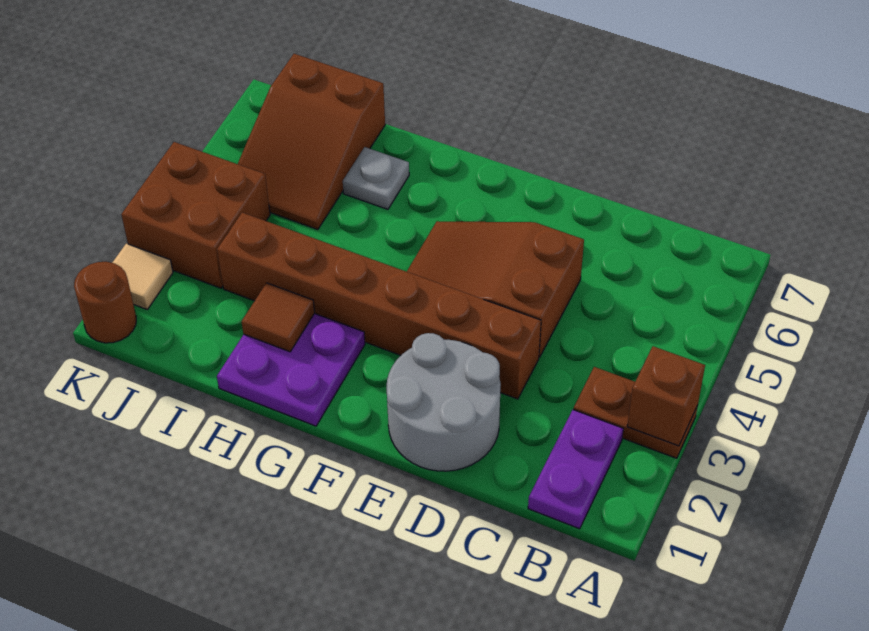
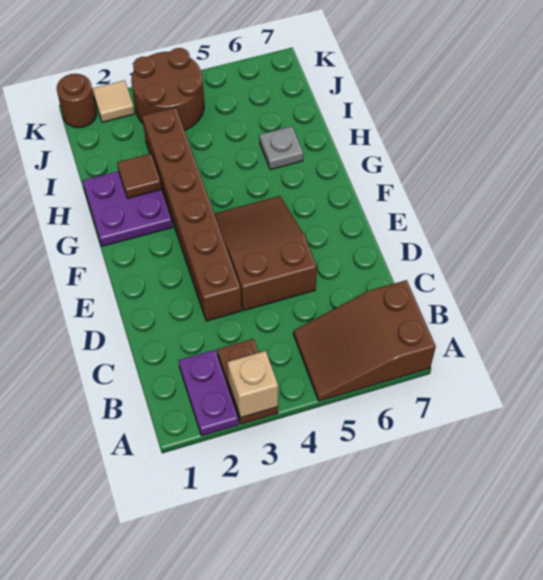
brown brick A3 level 2 -> tan brick A3 level 2
purple plate B1:B2 level 1 -> purple plate A2:B2 level 1
grey round brick D1:E2 level 1 -> none
brown slope I5:J7 level 1 top 7 -> brown slope A5:B7 level 1 top 7
brown brick J3:K4 level 1 -> brown round brick J3:K4 level 1

